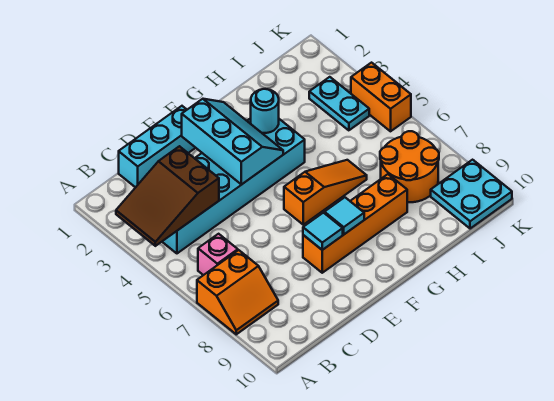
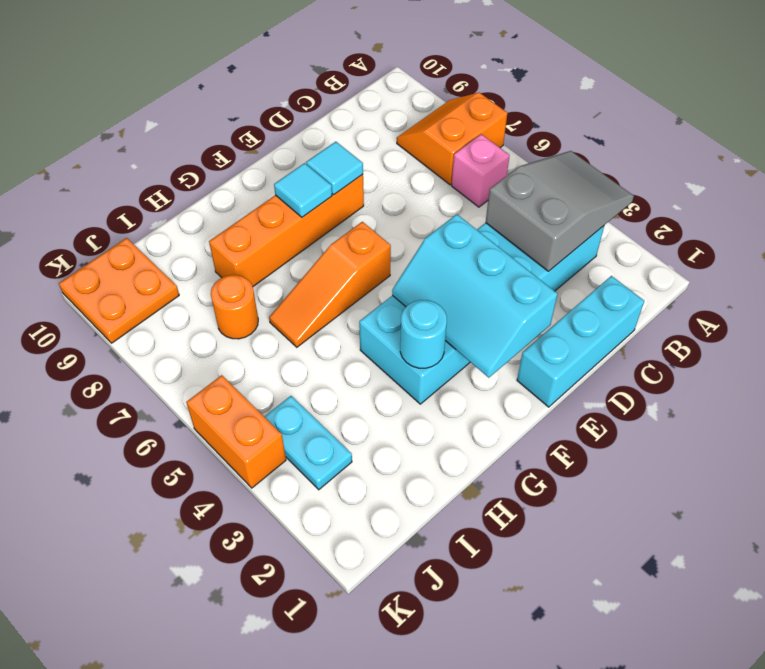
brown slope A3:C4 level 2 top C -> grey slope A3:C4 level 2 top C
orange round brick I7:J8 level 1 -> orange round brick I7 level 1
cyan plate J9:K10 level 1 -> orange plate J9:K10 level 1

